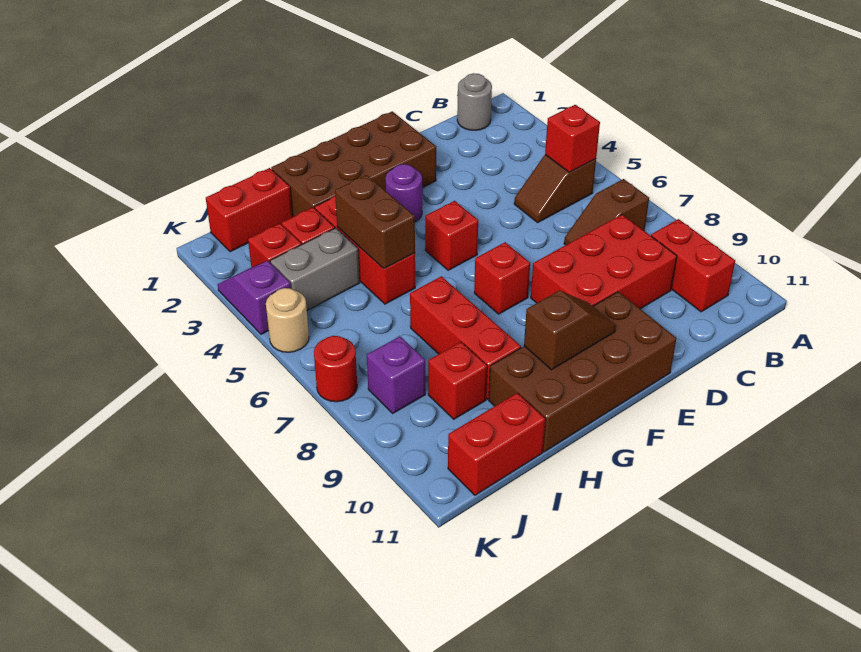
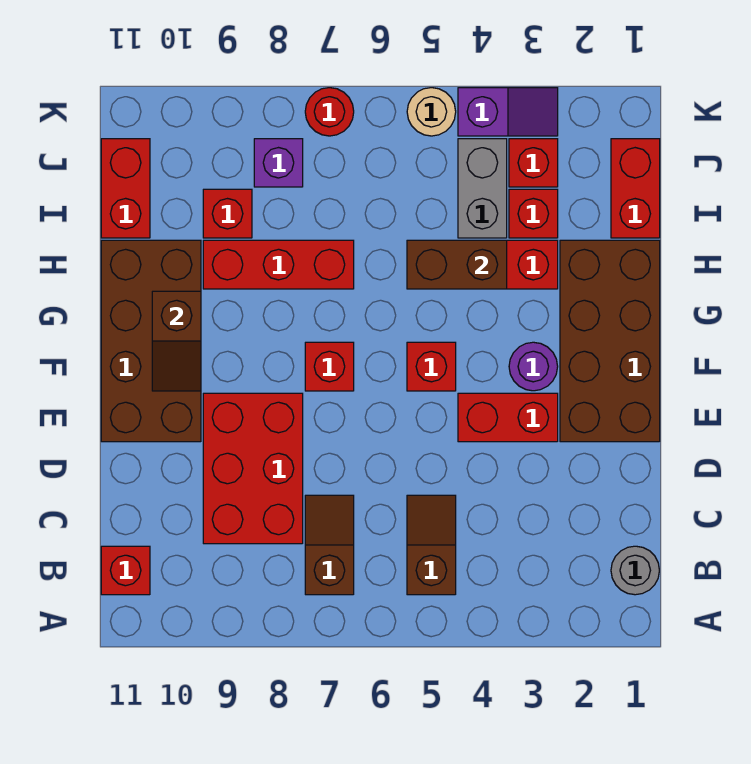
red brick B5 level 2 -> red brick B11 level 1
red brick B9:B10 level 1 -> red brick E3:E4 level 1

